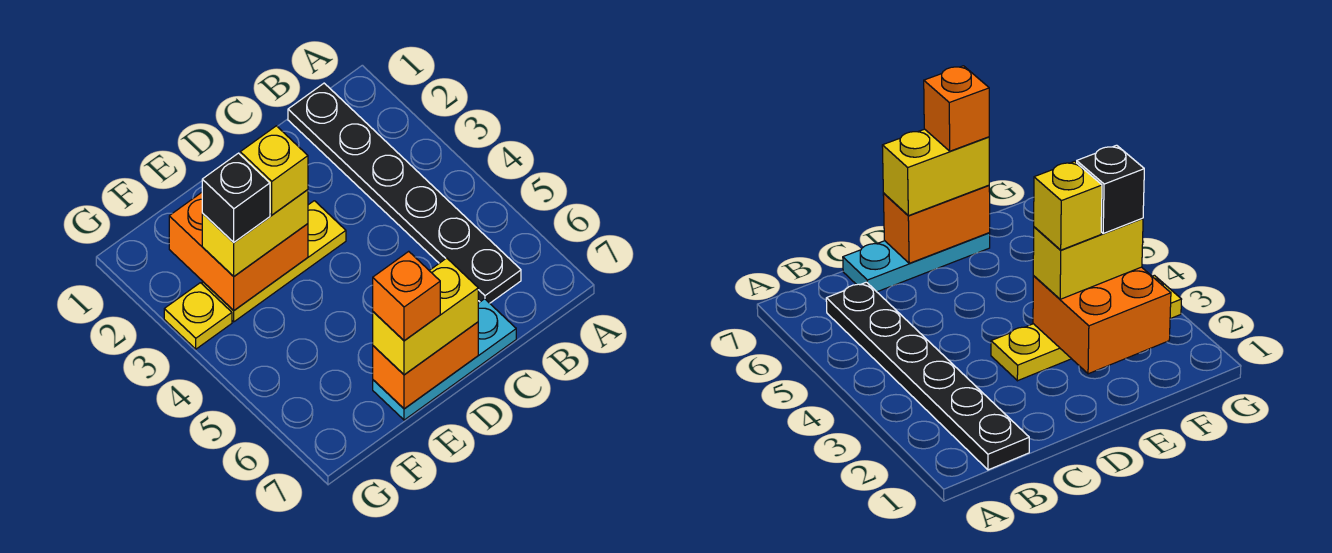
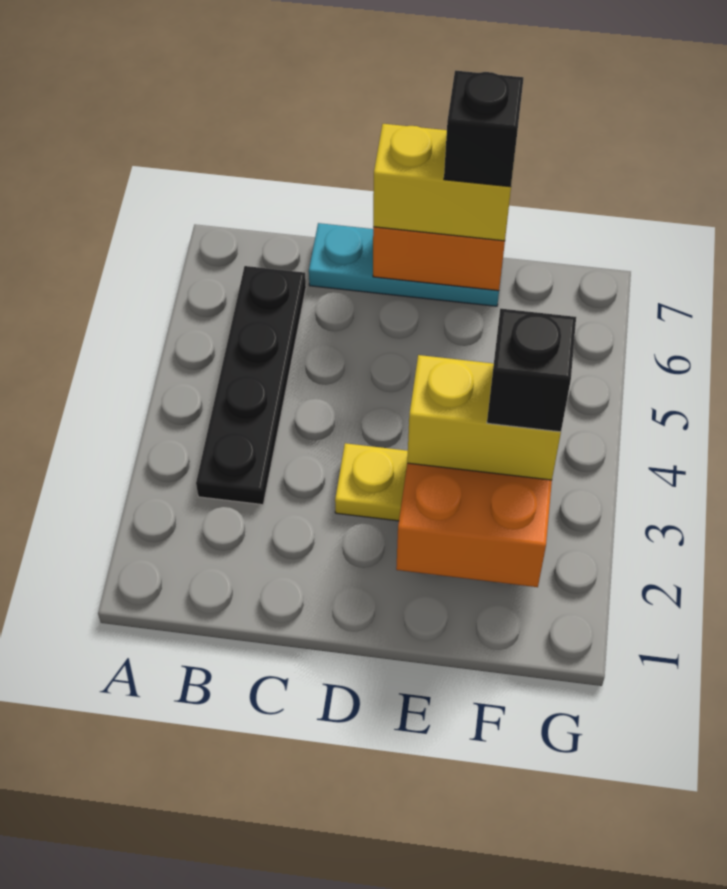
black plate B1:B6 level 1 -> black plate B3:B6 level 1
yellow brick E3 level 4 -> none
orange brick E7 level 4 -> black brick E7 level 4
yellow plate G3 level 1 -> none

